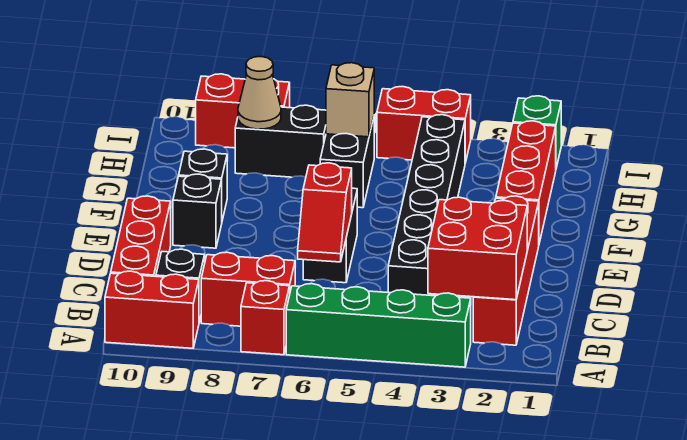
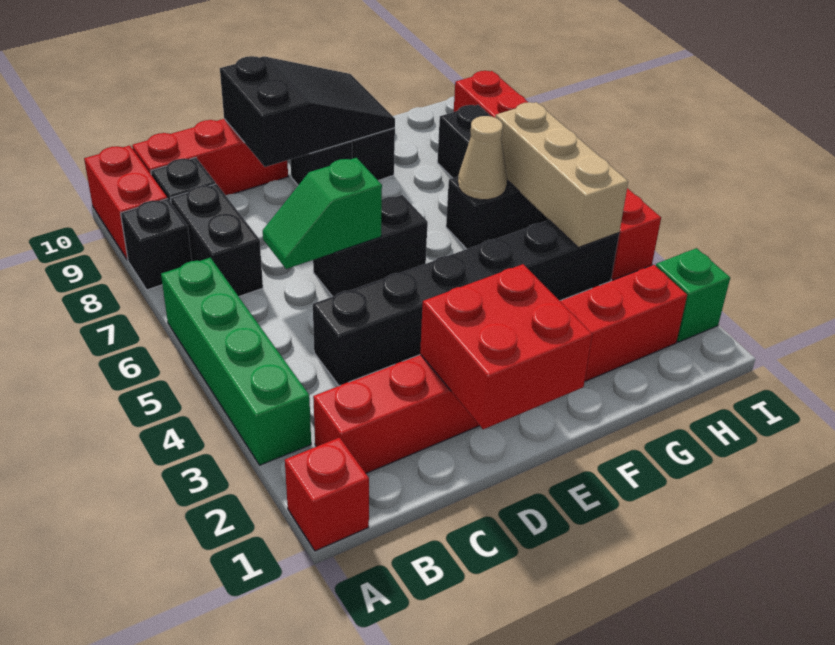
red brick A7 level 1 -> red brick A1 level 1
none -> black brick A8 level 1
red brick B2:C3 level 2 -> red brick D1:E2 level 2
red brick B7:B8 level 1 -> black brick B7:B8 level 1
red slope C6:D6 level 2 top D -> green slope C6:D6 level 2 top D
none -> black slope D9:F10 level 2 top D
tan brick H6 level 2 -> tan brick H4:H6 level 2
tan cone H8 level 2 -> tan cone G6 level 2

